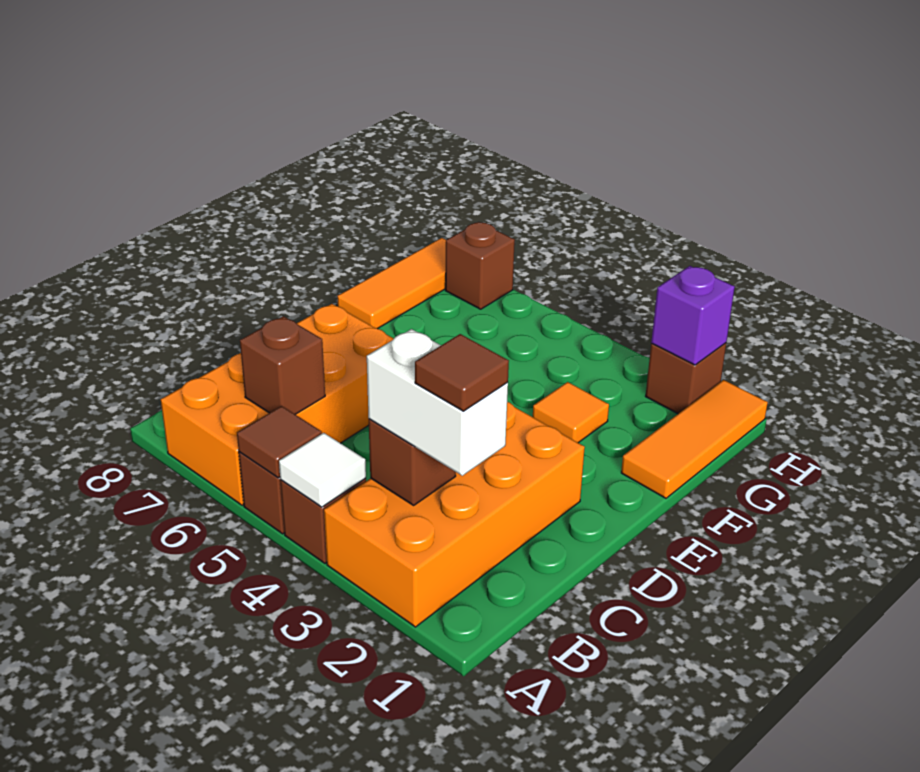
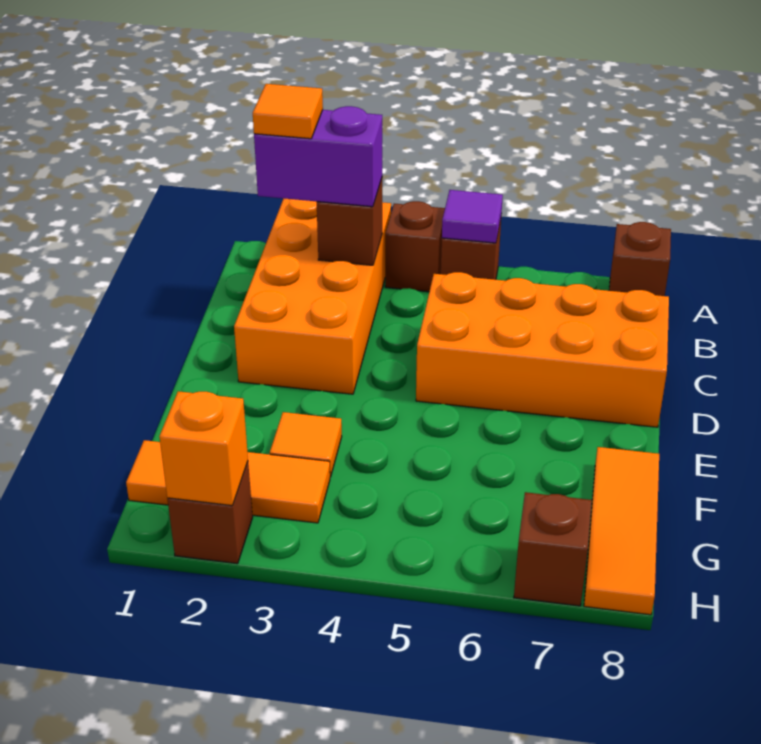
white tile A4 level 2 -> none
brown tile A5 level 2 -> purple tile A5 level 2
orange brick A6:D7 level 1 -> orange brick C5:D8 level 1
white brick B2:B3 level 3 -> purple brick B2:B3 level 3
brown tile B2 level 4 -> orange tile B2 level 4
brown brick B6 level 2 -> brown brick A8 level 1
orange tile F1:H1 level 1 -> orange tile G1:G3 level 1
purple brick H2 level 2 -> orange brick H2 level 2

